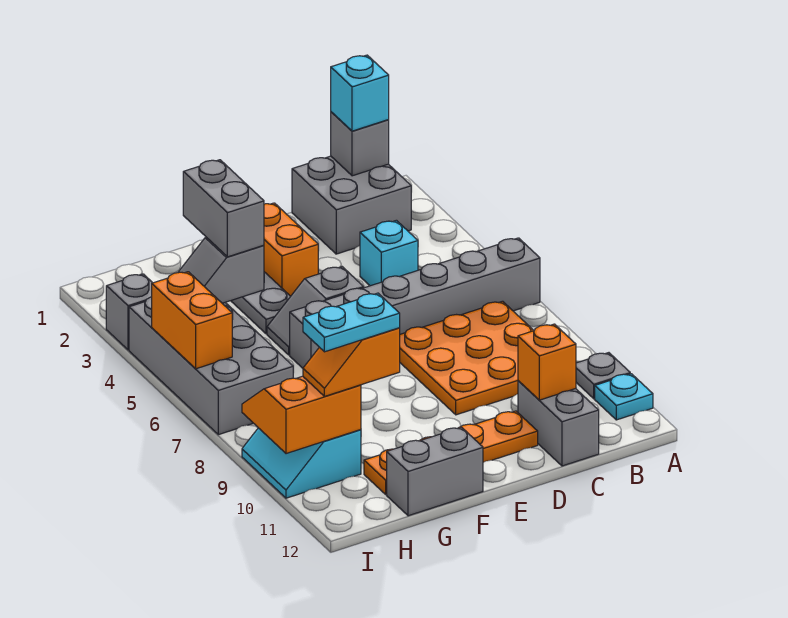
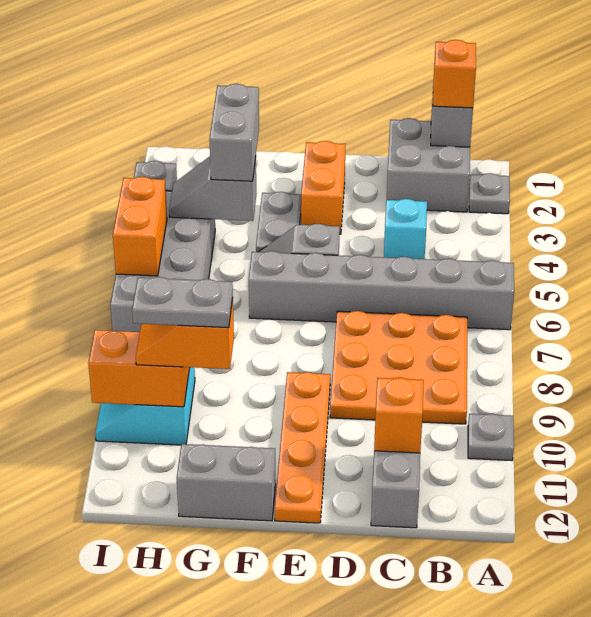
none -> grey plate A2 level 1
cyan plate A11 level 1 -> none
cyan brick B1 level 3 -> orange brick B1 level 3
orange plate D11:G11 level 1 -> orange plate E9:E12 level 1
cyan plate G10:H10 level 4 -> grey plate G10:H10 level 4

